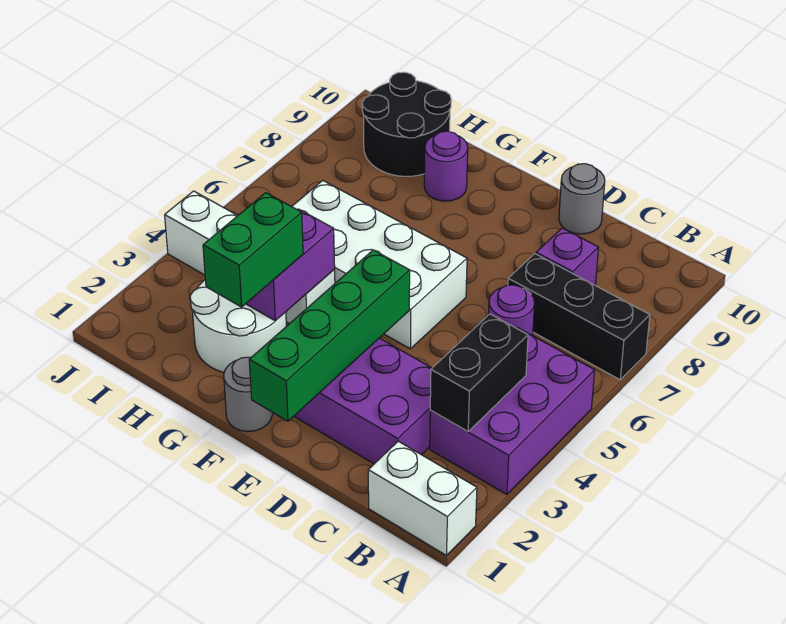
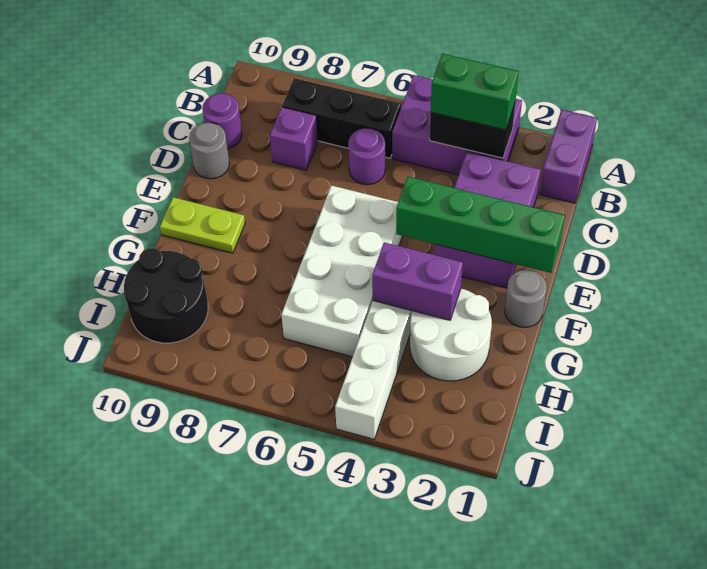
white brick A1:B1 level 1 -> purple brick A1:B1 level 1
black brick A7:C7 level 1 -> black brick B6:B8 level 1
none -> lime plate F9:F10 level 1
green brick G2:G3 level 3 -> green brick B3:B4 level 3
purple round brick G9 level 1 -> purple round brick C10 level 1

